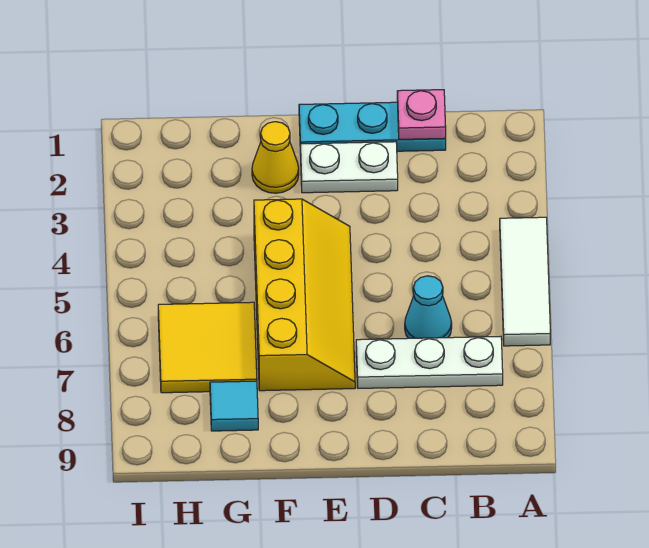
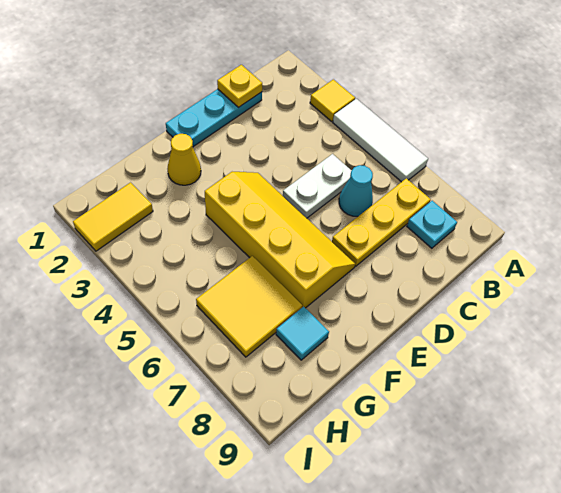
none -> yellow tile A3 level 1
white plate B7:D7 level 1 -> yellow plate B7:D7 level 1
none -> cyan plate B8 level 1
pink plate C1 level 2 -> yellow plate C1 level 2
white plate D2:E2 level 1 -> white plate C5:D5 level 1
none -> yellow tile H2:I2 level 1

